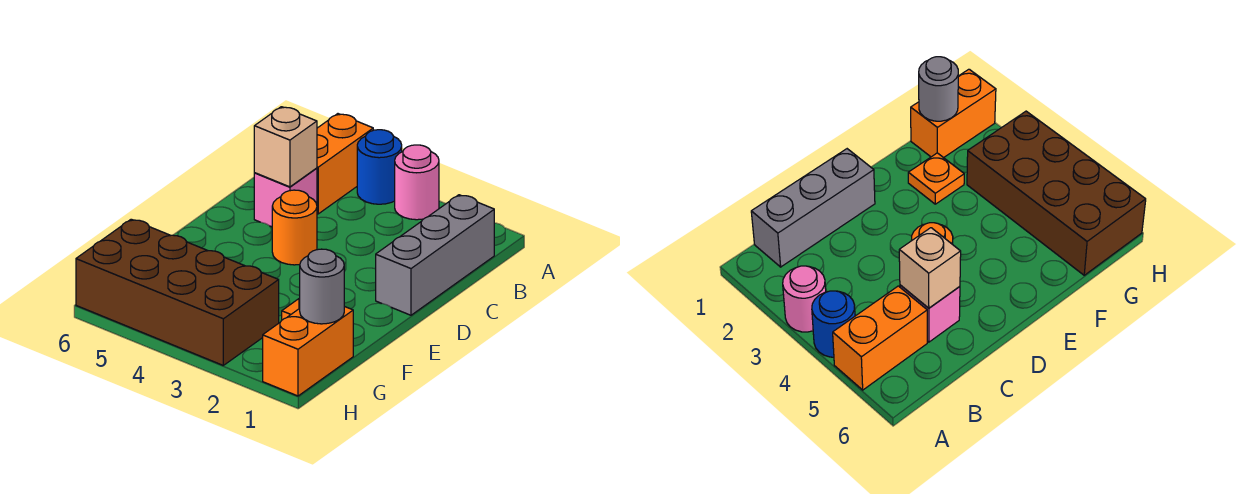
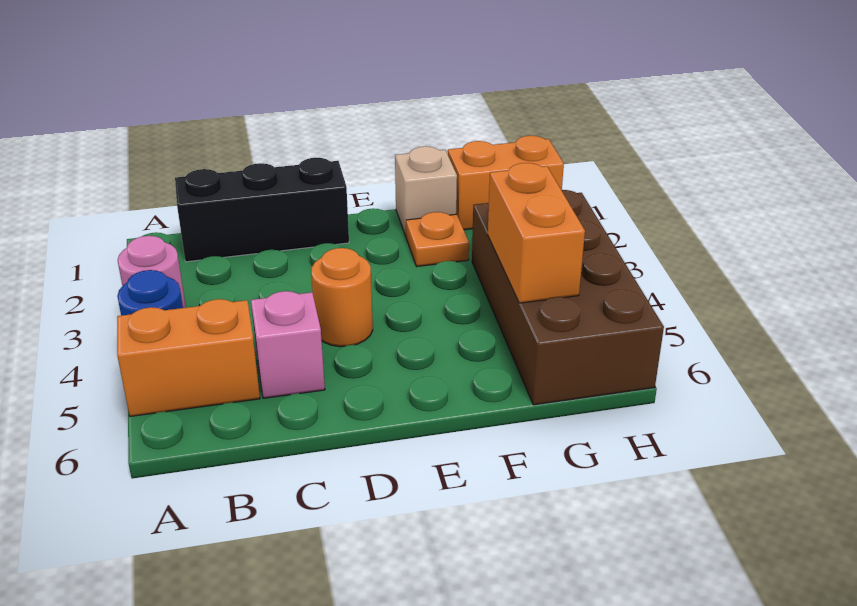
grey brick B1:D1 level 1 -> black brick B1:D1 level 1
tan brick C5 level 2 -> tan brick F1 level 1
grey round brick G1 level 2 -> none
none -> orange brick G4:G5 level 2

